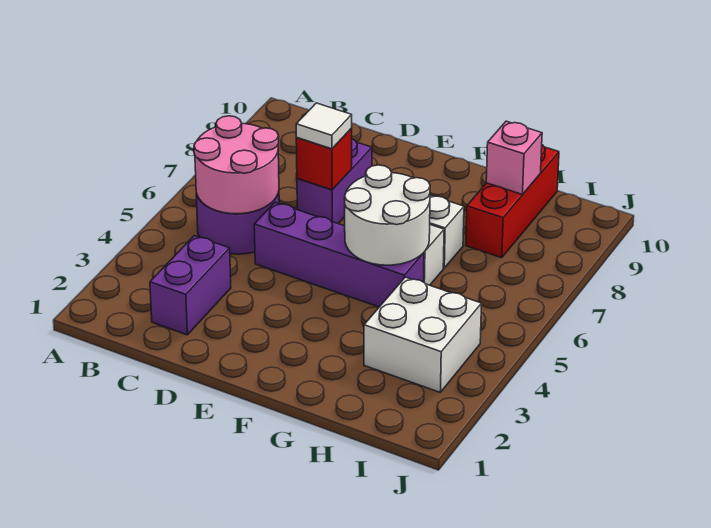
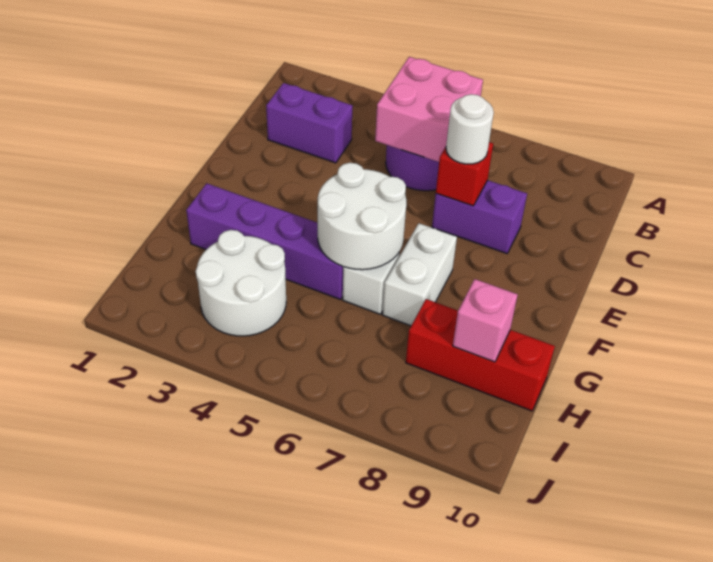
pink round brick B5:C6 level 2 -> pink brick B5:C6 level 2
purple brick D5:G5 level 1 -> purple brick G2:G5 level 1
white tile D7 level 3 -> white round brick D7 level 3
white brick H3:I4 level 1 -> white round brick H3:I4 level 1

